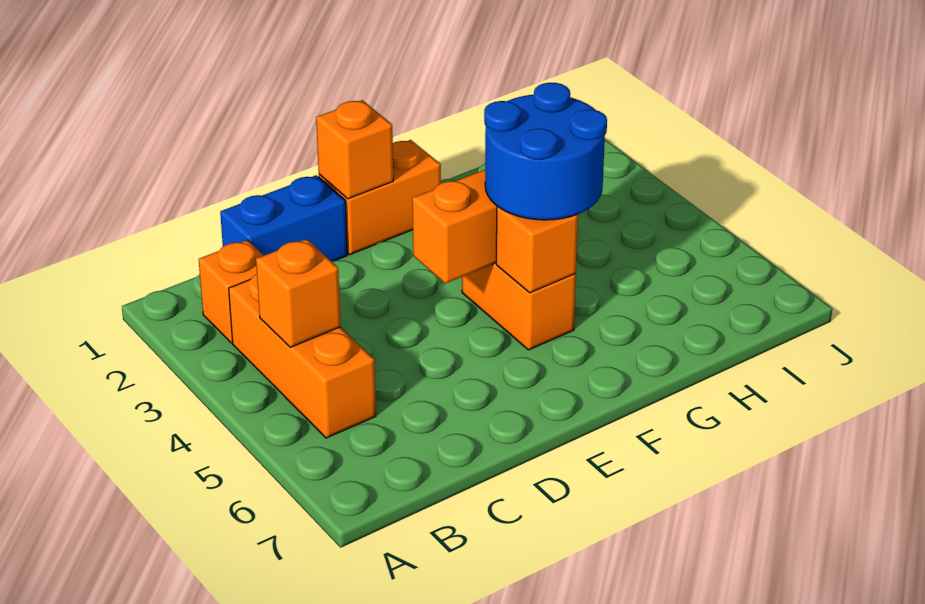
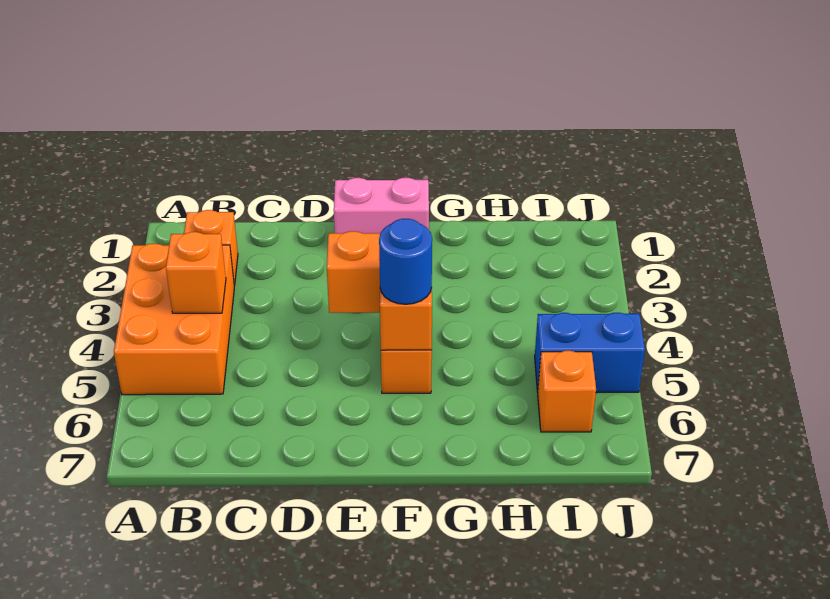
orange brick B3:B5 level 1 -> orange brick A3:B5 level 1
blue brick C1:D1 level 1 -> blue brick I5:J5 level 1
orange brick E1:F1 level 1 -> pink brick E1:F1 level 1
orange brick E1 level 2 -> orange brick I6 level 1
blue round brick F4:G5 level 3 -> blue round brick F5 level 3

